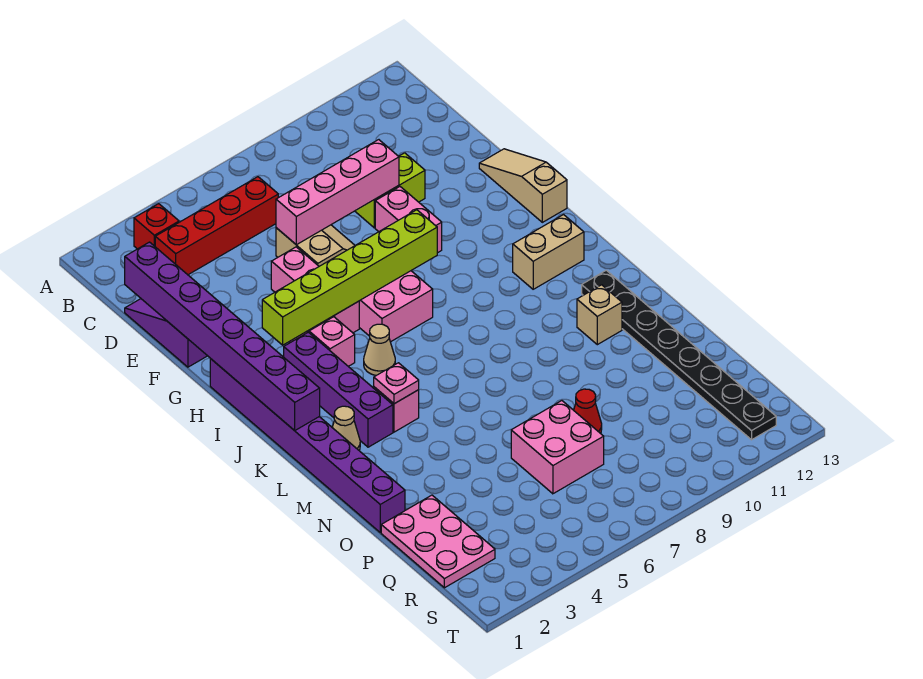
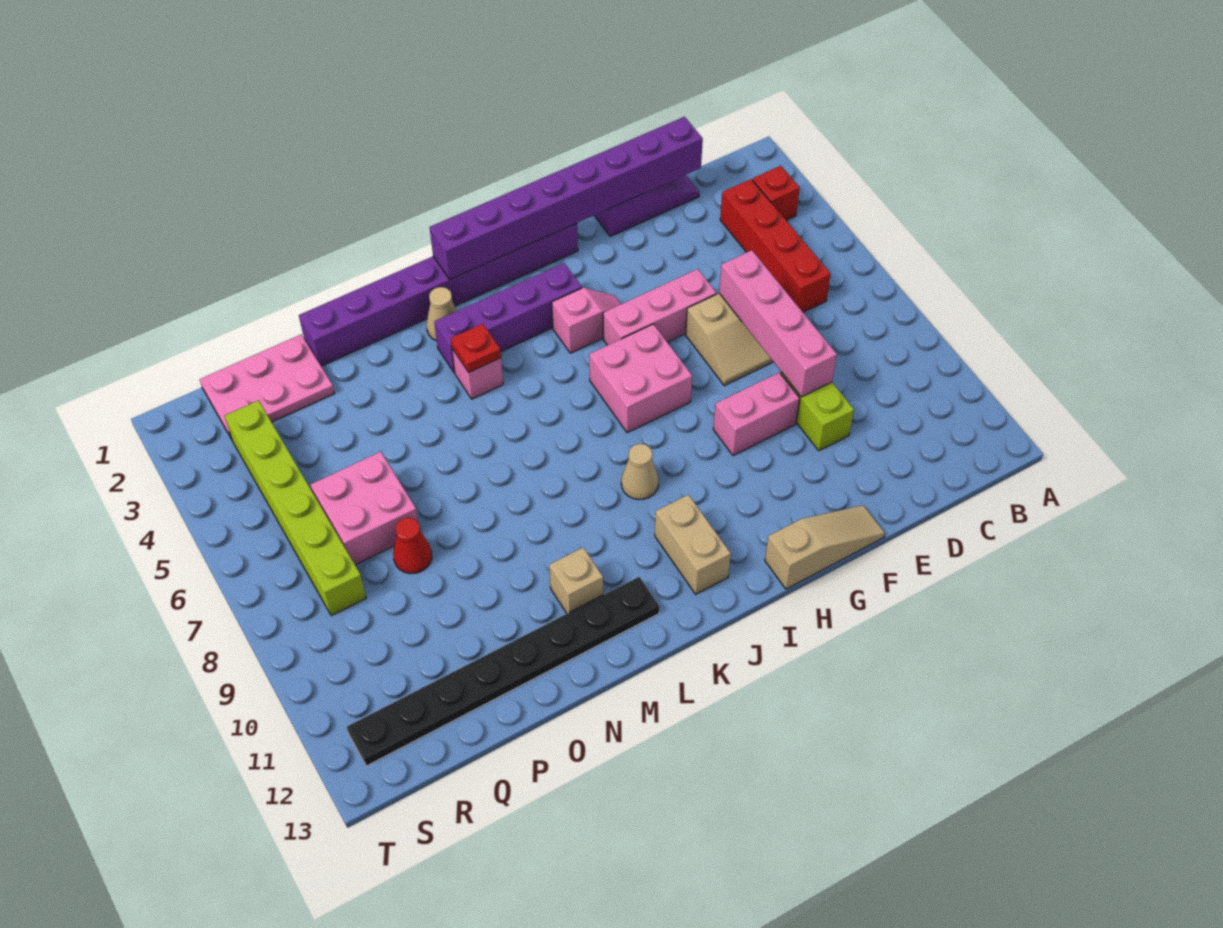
lime brick H3:H8 level 2 -> lime brick R3:R8 level 1
tan cone J5 level 1 -> tan cone J9 level 1
pink plate L4 level 2 -> red plate L4 level 2

